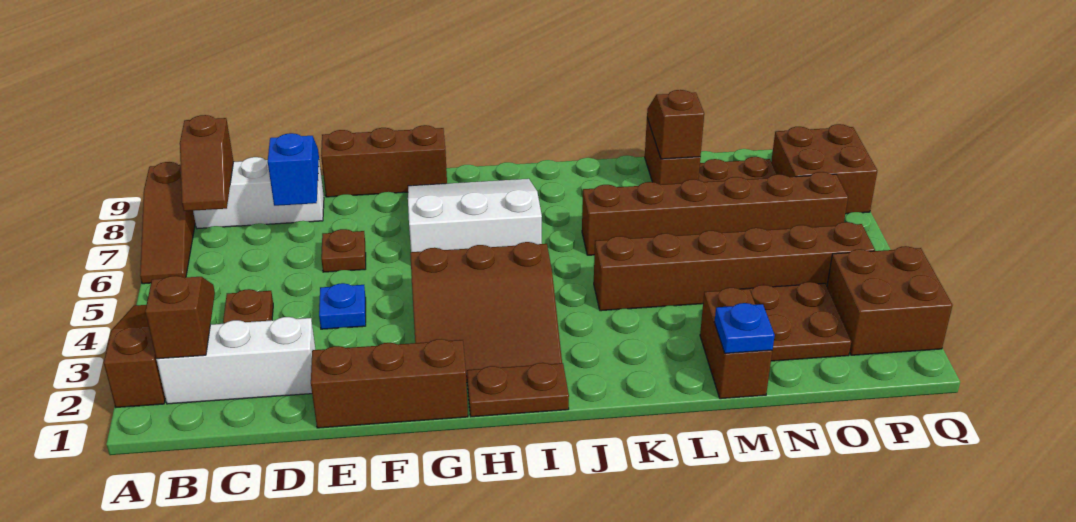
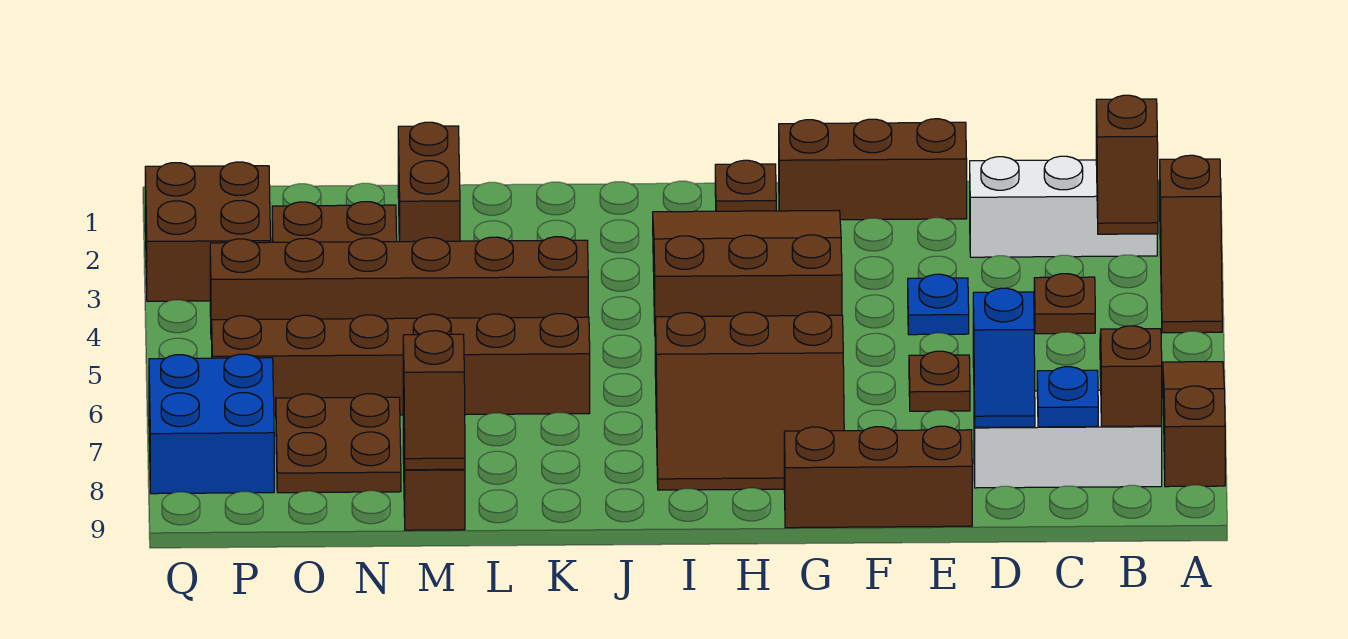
white slope G6:I8 level 1 top 6 -> brown slope G6:I8 level 1 top 6
brown plate H1:I1 level 1 -> brown plate H1 level 1
blue plate M1 level 2 -> blue plate C8 level 2
brown brick P7:Q8 level 1 -> blue brick P7:Q8 level 1

